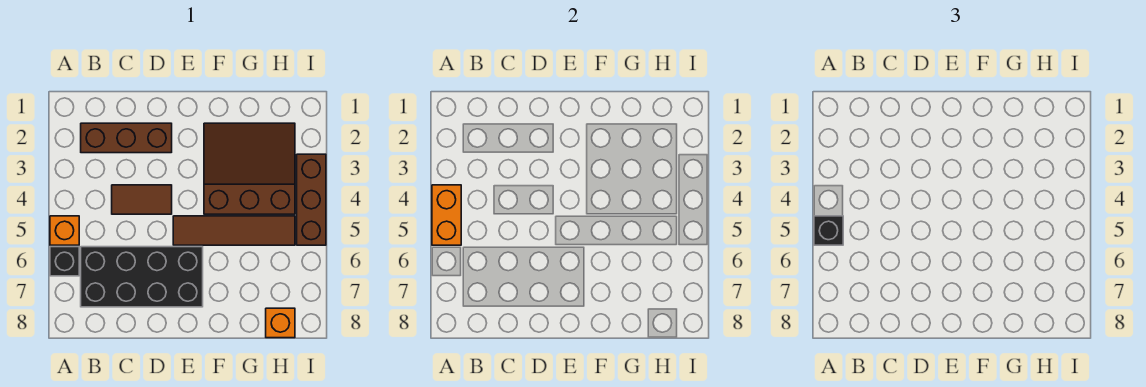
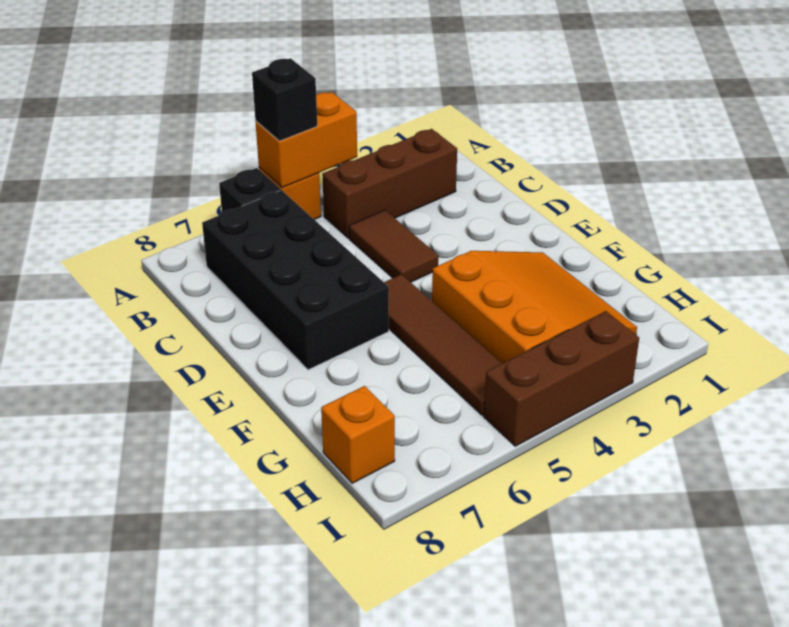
brown brick B2:D2 level 1 -> brown brick B2:B4 level 1
brown slope F2:H4 level 1 top 4 -> orange slope F2:H4 level 1 top 4

